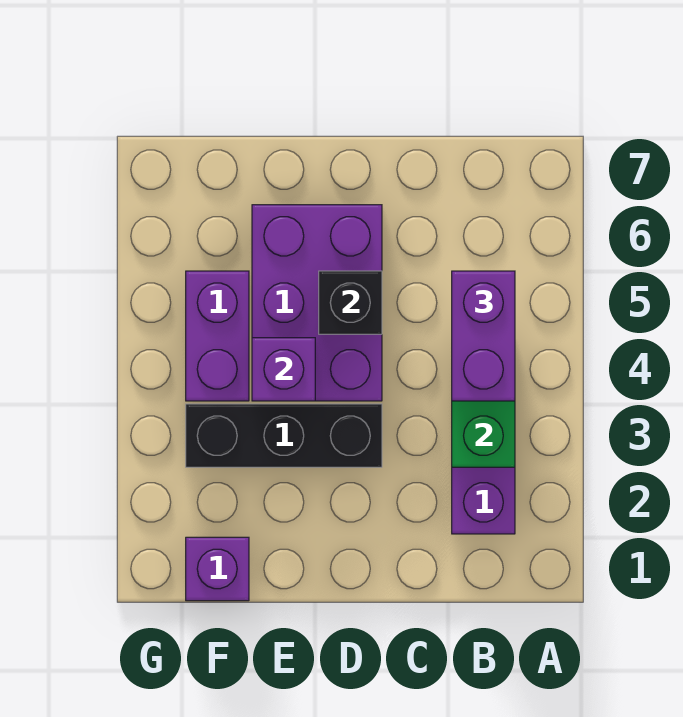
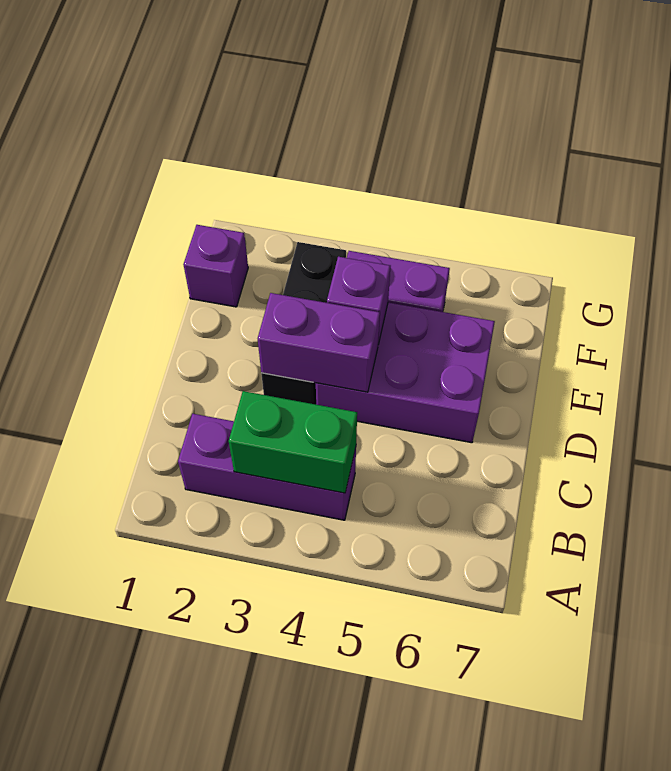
purple brick B4:B5 level 3 -> purple brick D3:D4 level 2
black brick D5 level 2 -> none

